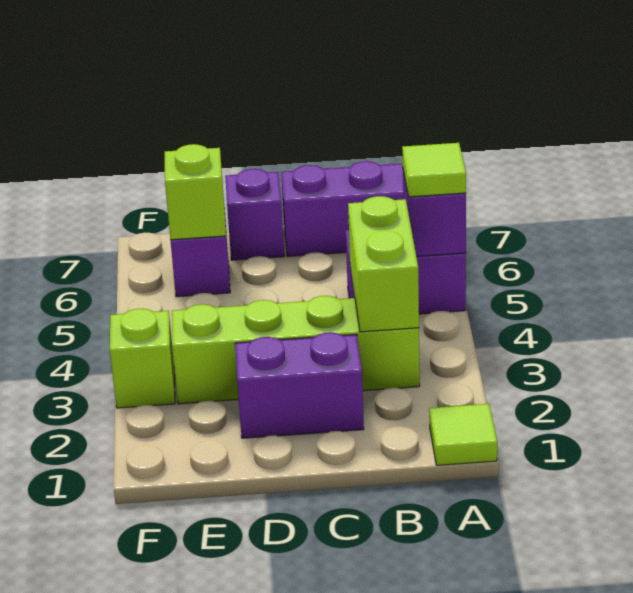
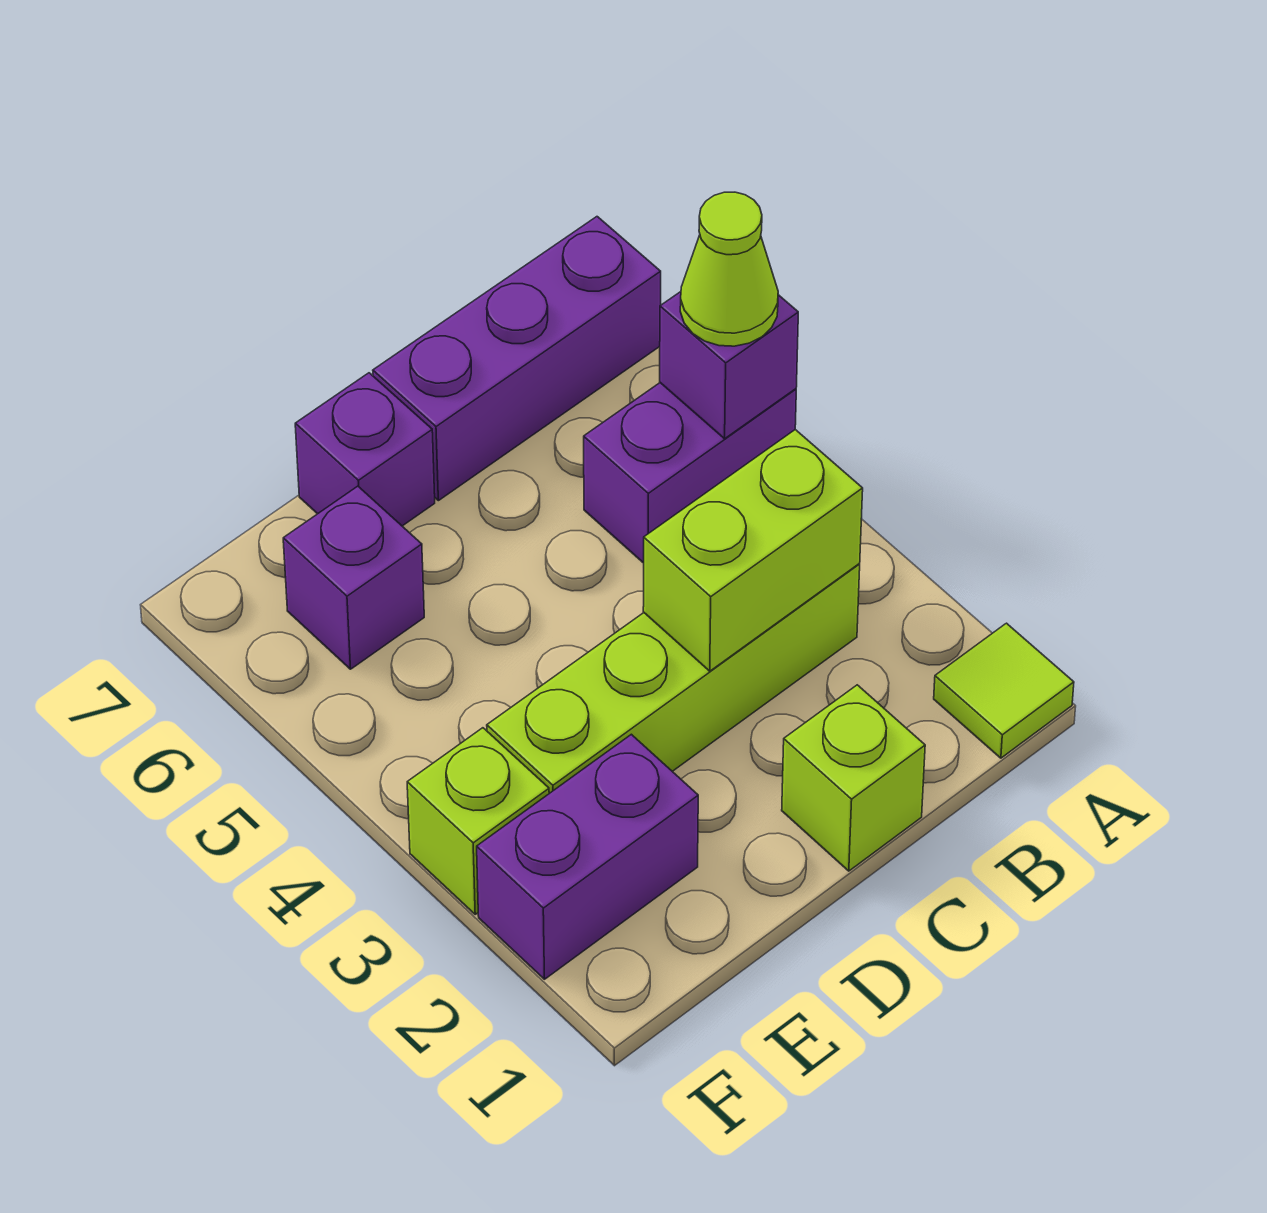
lime tile A5 level 3 -> lime cone A5 level 3
lime brick B3:B4 level 2 -> lime brick B3:C3 level 2
purple brick C2:D2 level 1 -> purple brick E2:F2 level 1
lime brick E6 level 2 -> lime brick C1 level 1

